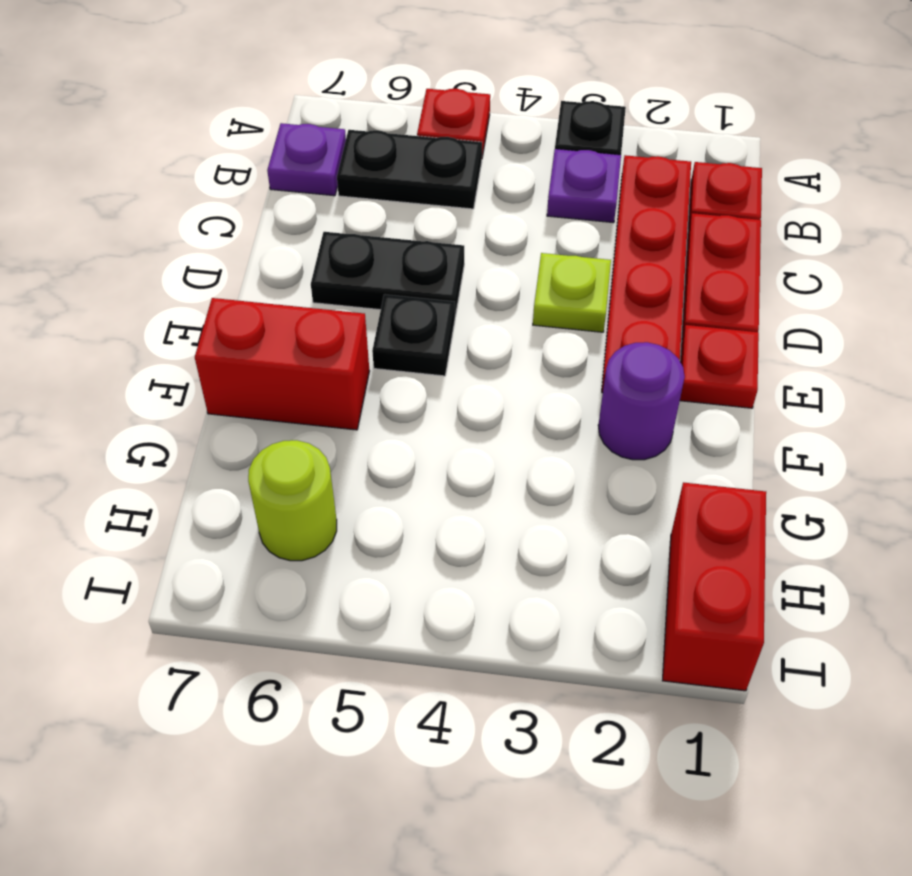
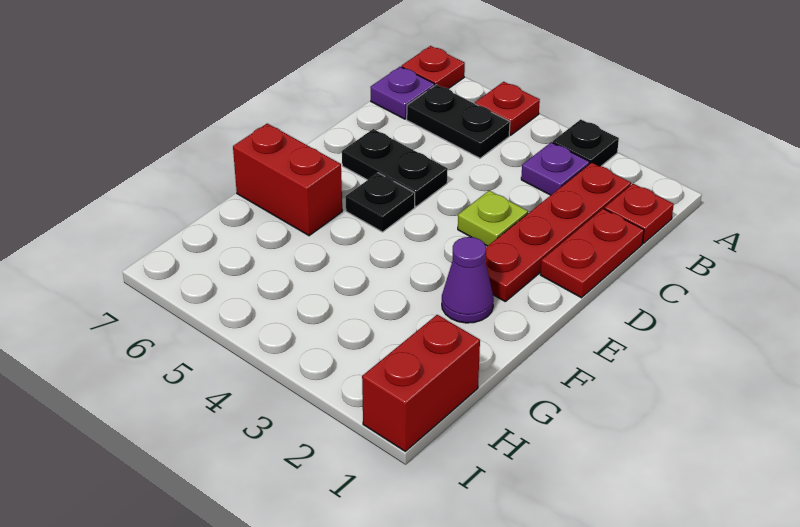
red plate E1 level 1 -> red plate A7 level 1
purple round brick F2 level 1 -> purple cone F2 level 1
lime round brick H6 level 1 -> none

